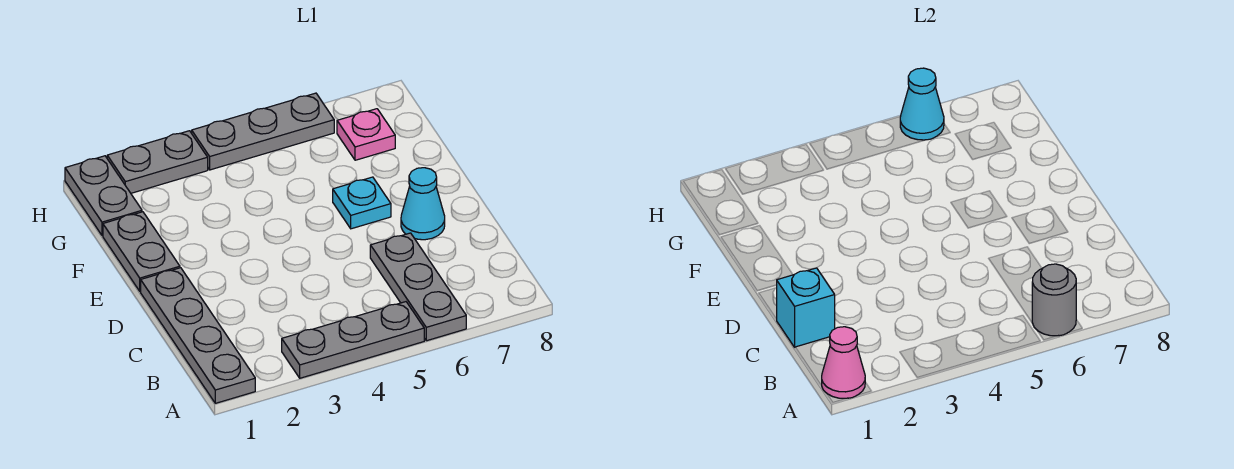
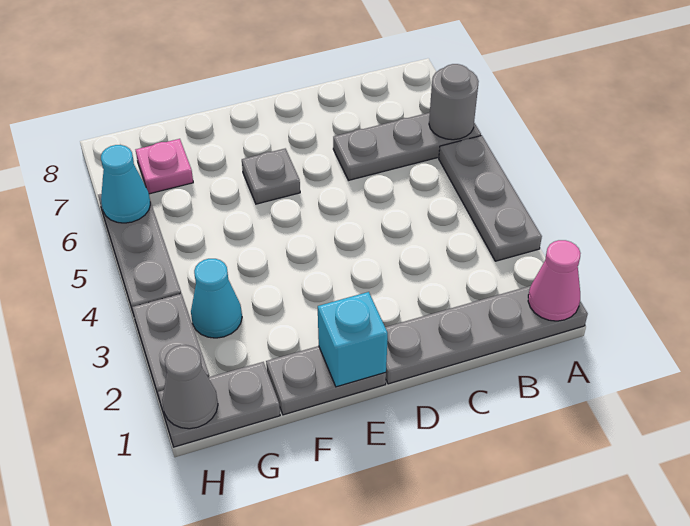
cyan brick C1 level 2 -> cyan brick E1 level 2
cyan cone D7 level 1 -> cyan cone G3 level 1
cyan plate E6 level 1 -> grey plate E6 level 1
none -> grey cone H1 level 2

